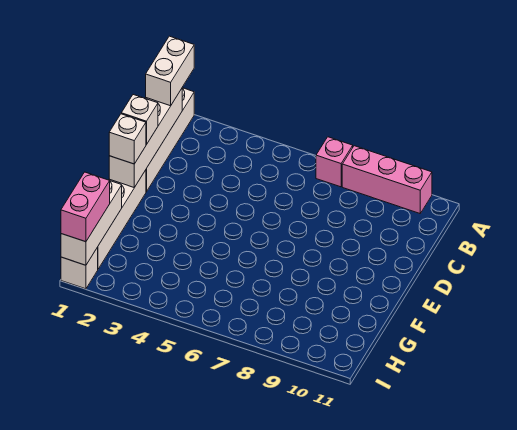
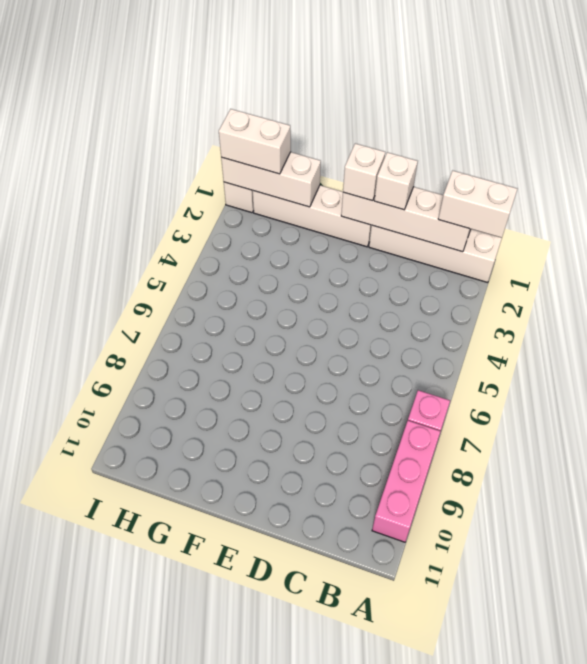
pink brick H1:I1 level 3 -> white brick H1:I1 level 3

